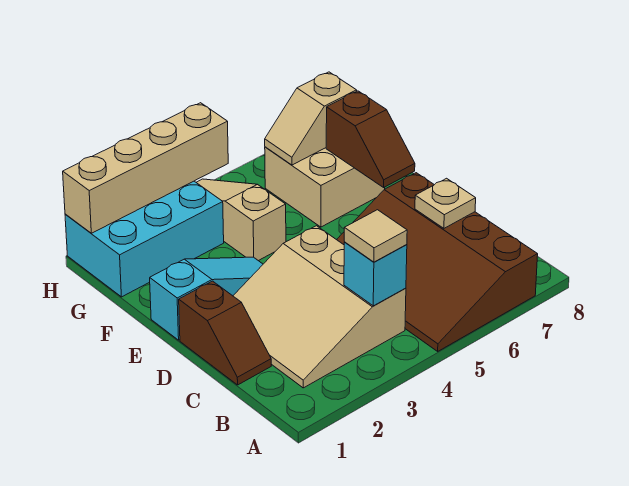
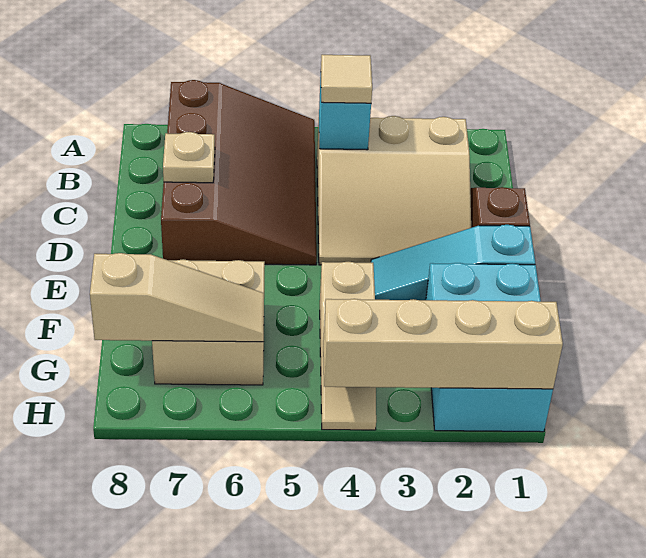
tan slope B2:D4 level 1 top 4 -> tan slope B2:D4 level 1 top B
brown slope E7:F7 level 2 top F -> none
cyan brick G1:H3 level 1 -> cyan brick F1:H2 level 1
tan slope G6:G7 level 2 top 7 -> tan slope G6:G8 level 2 top 8

